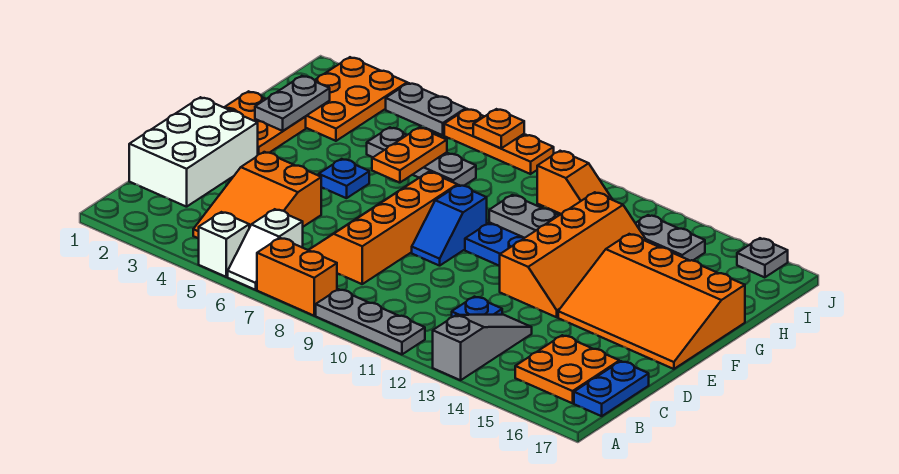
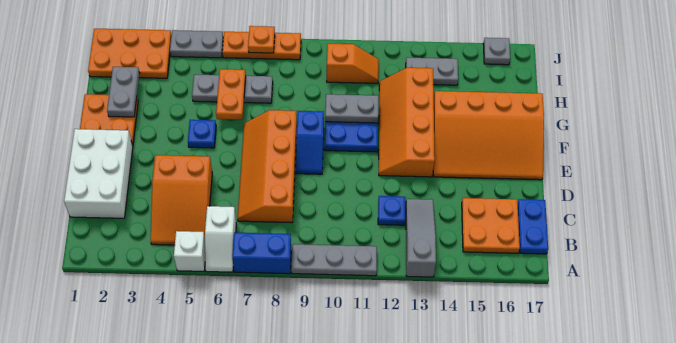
orange brick A7:A8 level 1 -> blue brick A7:A8 level 1
orange slope E12:H13 level 1 top 12 -> orange slope E12:H13 level 1 top 13
orange plate H2:J3 level 1 -> orange plate I1:J3 level 1

